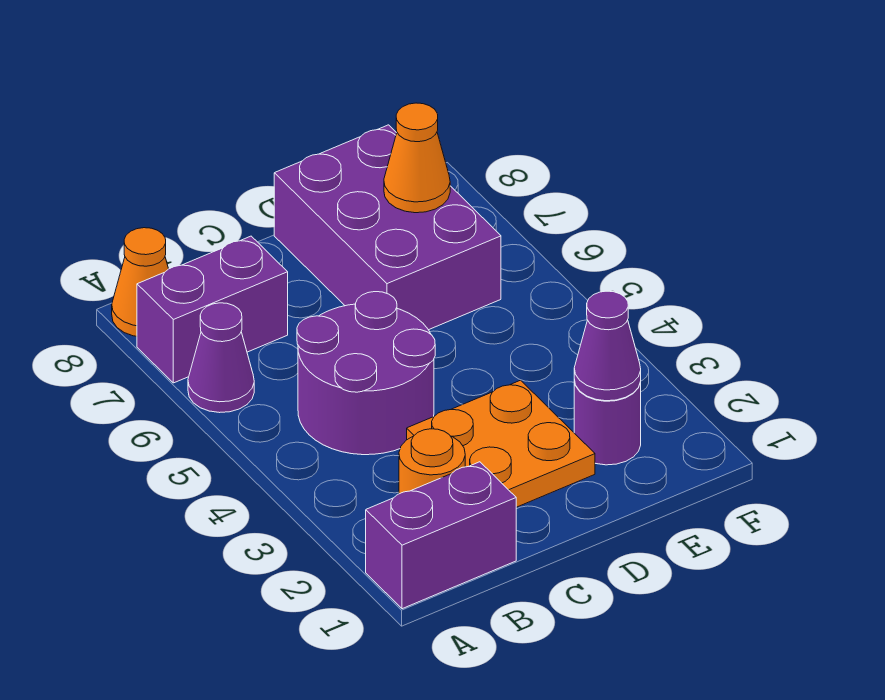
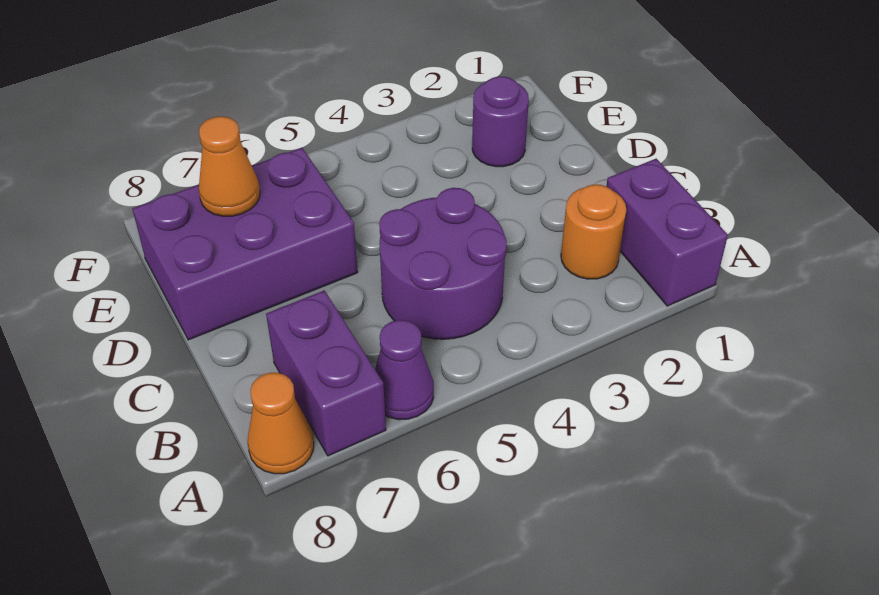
orange plate C2:D3 level 1 -> none
purple cone E2 level 2 -> none

